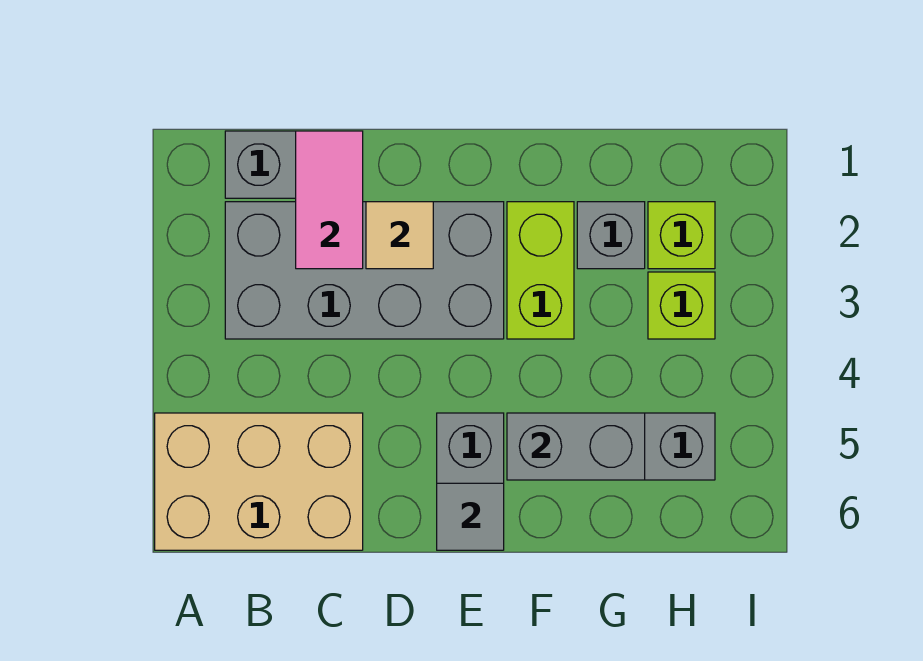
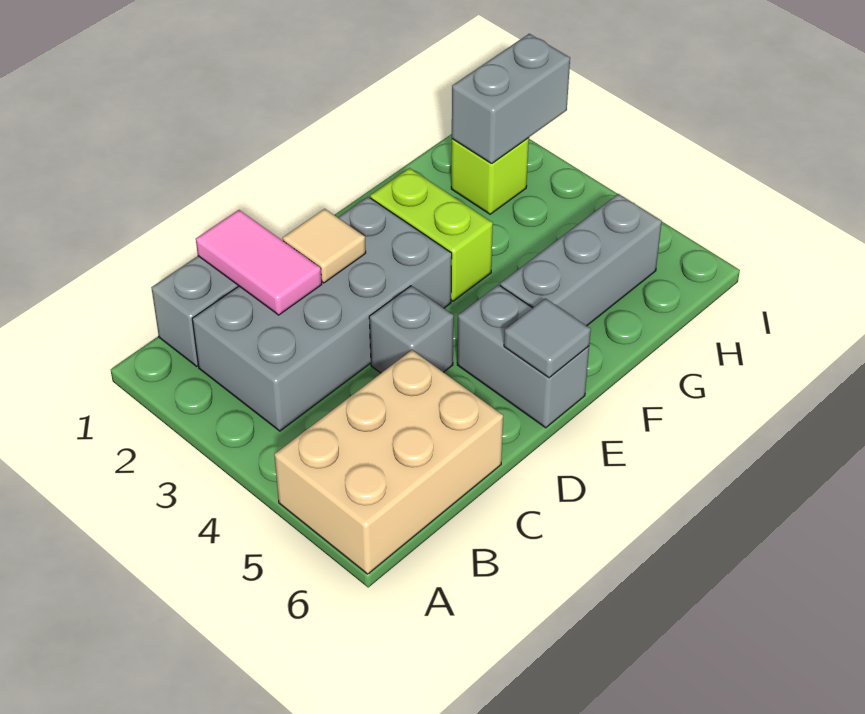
grey brick F5:G5 level 2 -> grey brick H2:I2 level 2
grey brick G2 level 1 -> grey brick D4 level 1
lime brick H3 level 1 -> none

